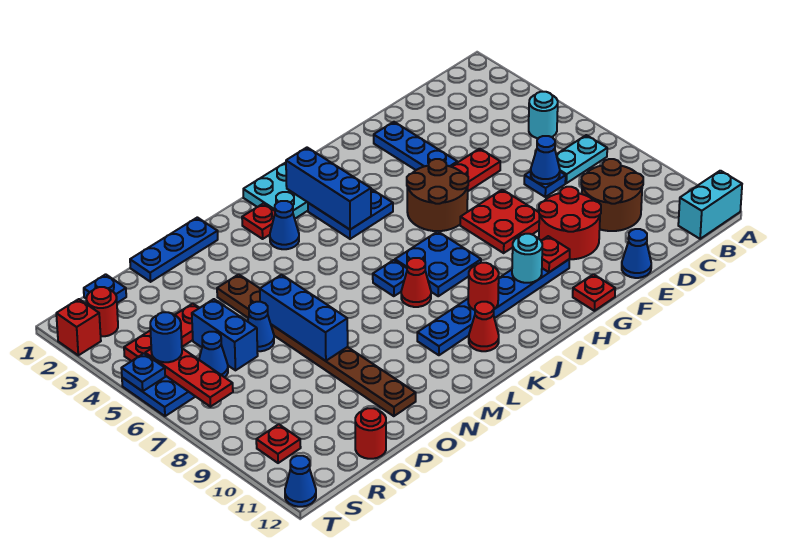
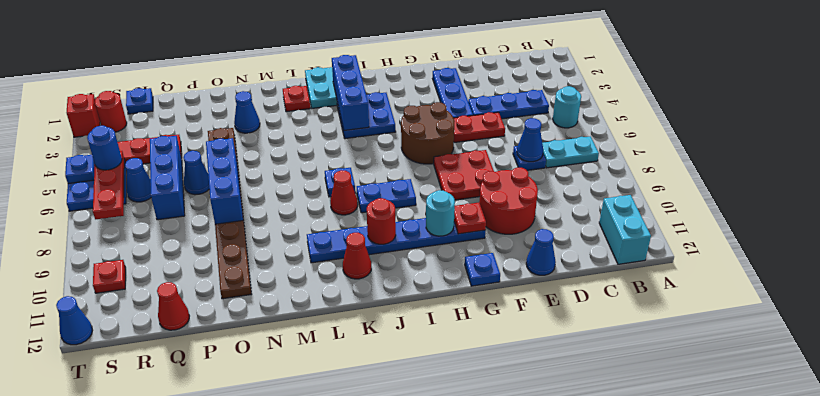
cyan brick A12:B12 level 1 -> cyan brick B11:B12 level 1
brown round brick C9:D10 level 1 -> none
red plate G12 level 1 -> blue plate G12 level 1
blue plate I7:J8 level 1 -> blue plate I8:J8 level 1
blue cone L3 level 1 -> blue cone N3 level 1
blue plate N1:P1 level 1 -> blue plate C4:E4 level 1
blue brick Q5:Q6 level 1 -> blue brick Q5:Q7 level 1
red round brick Q12 level 1 -> red cone Q12 level 1

